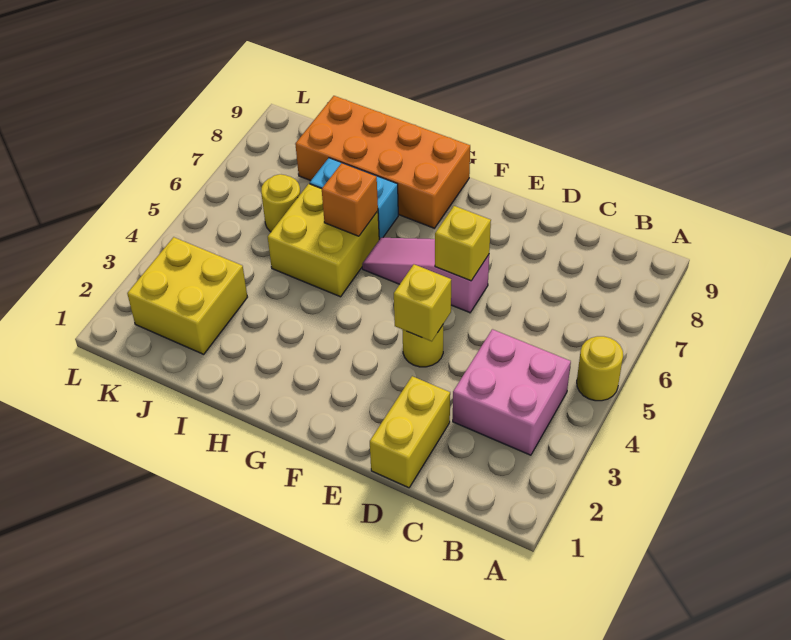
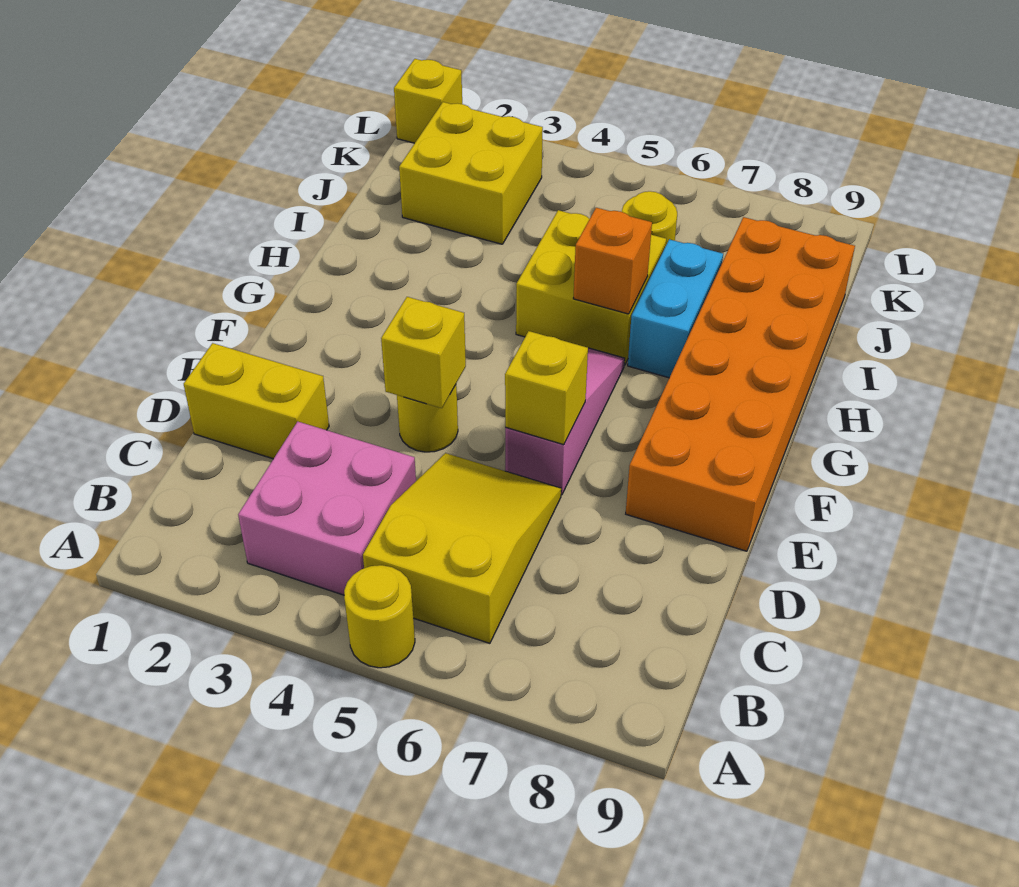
none -> yellow slope B5:D6 level 1 top B
orange brick G8:J9 level 1 -> orange brick E8:J9 level 1
none -> yellow brick L1 level 1

